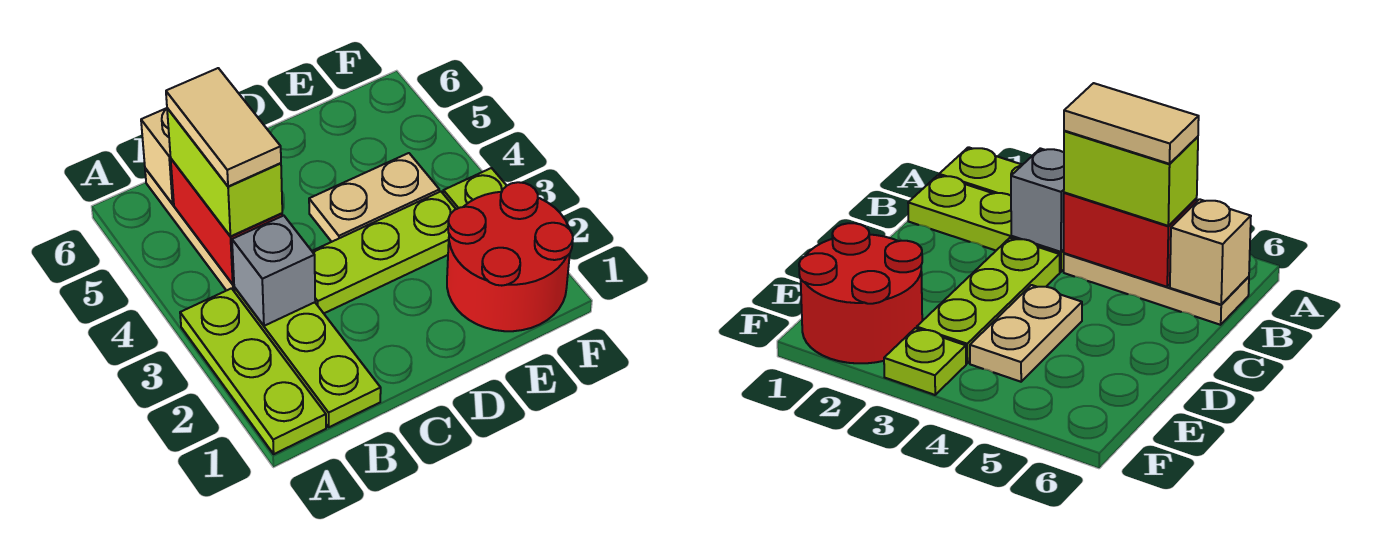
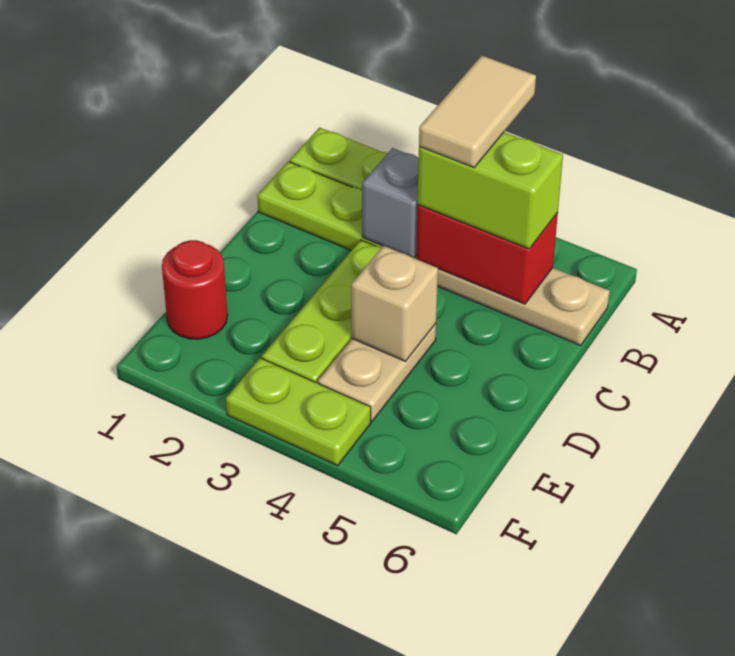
tan tile B4:B5 level 4 -> tan tile A4:B4 level 4
tan brick B6 level 2 -> tan brick D4 level 2
red round brick E1:F2 level 1 -> red round brick E1 level 1
lime plate F3 level 1 -> lime plate F3:F4 level 1

